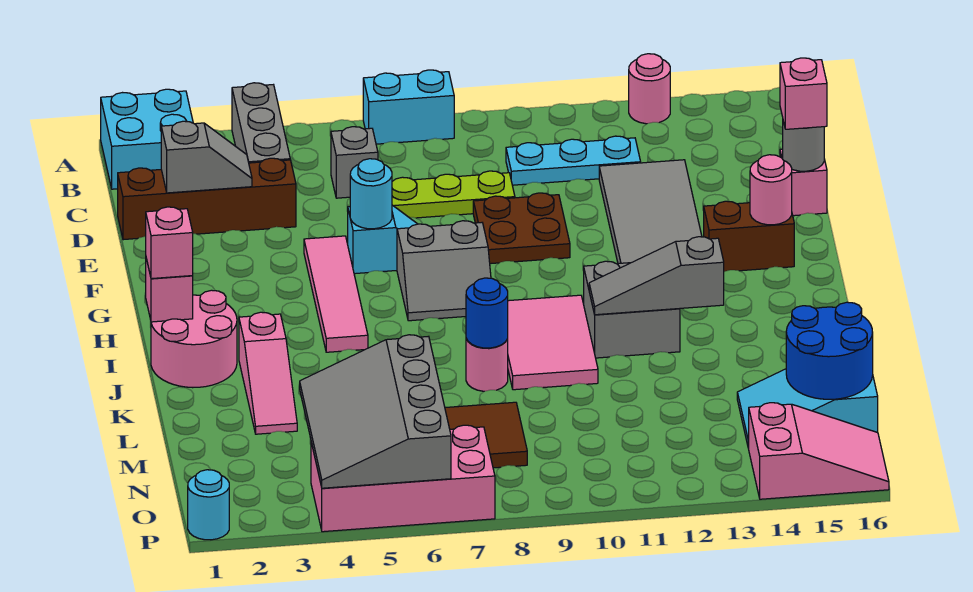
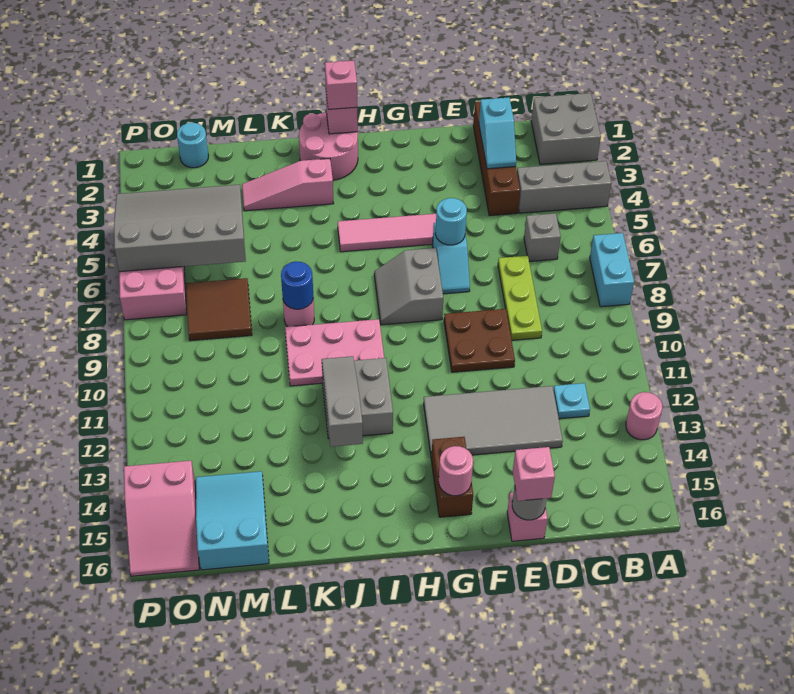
cyan brick A1:B2 level 1 -> grey brick A1:B2 level 1
cyan plate C10:C12 level 1 -> cyan plate C12 level 1
grey slope D2:D3 level 2 top 2 -> cyan slope D2:D3 level 2 top 2
pink tile I9:K10 level 1 -> pink plate I9:K10 level 1
blue round brick M15:N16 level 2 -> none
cyan round brick P1 level 1 -> cyan round brick N1 level 1

